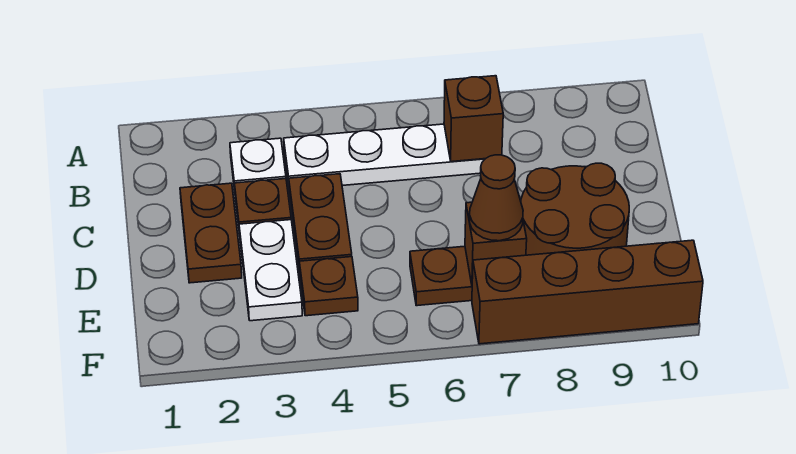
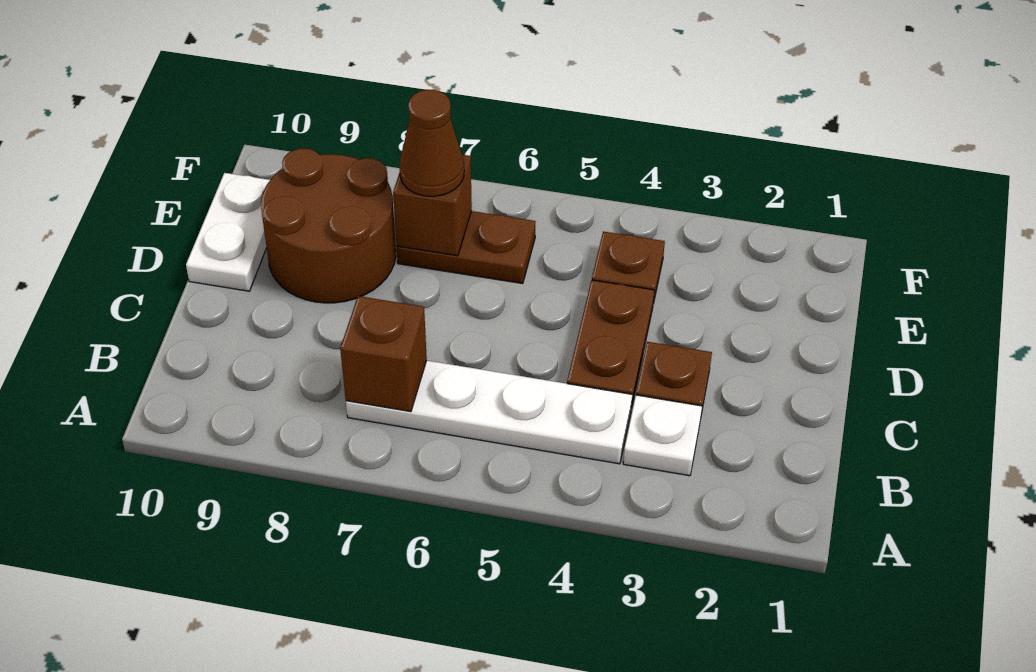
brown plate C2:D2 level 1 -> none
white plate D3:E3 level 1 -> white plate D10:E10 level 1
brown brick F7:F10 level 1 -> none

